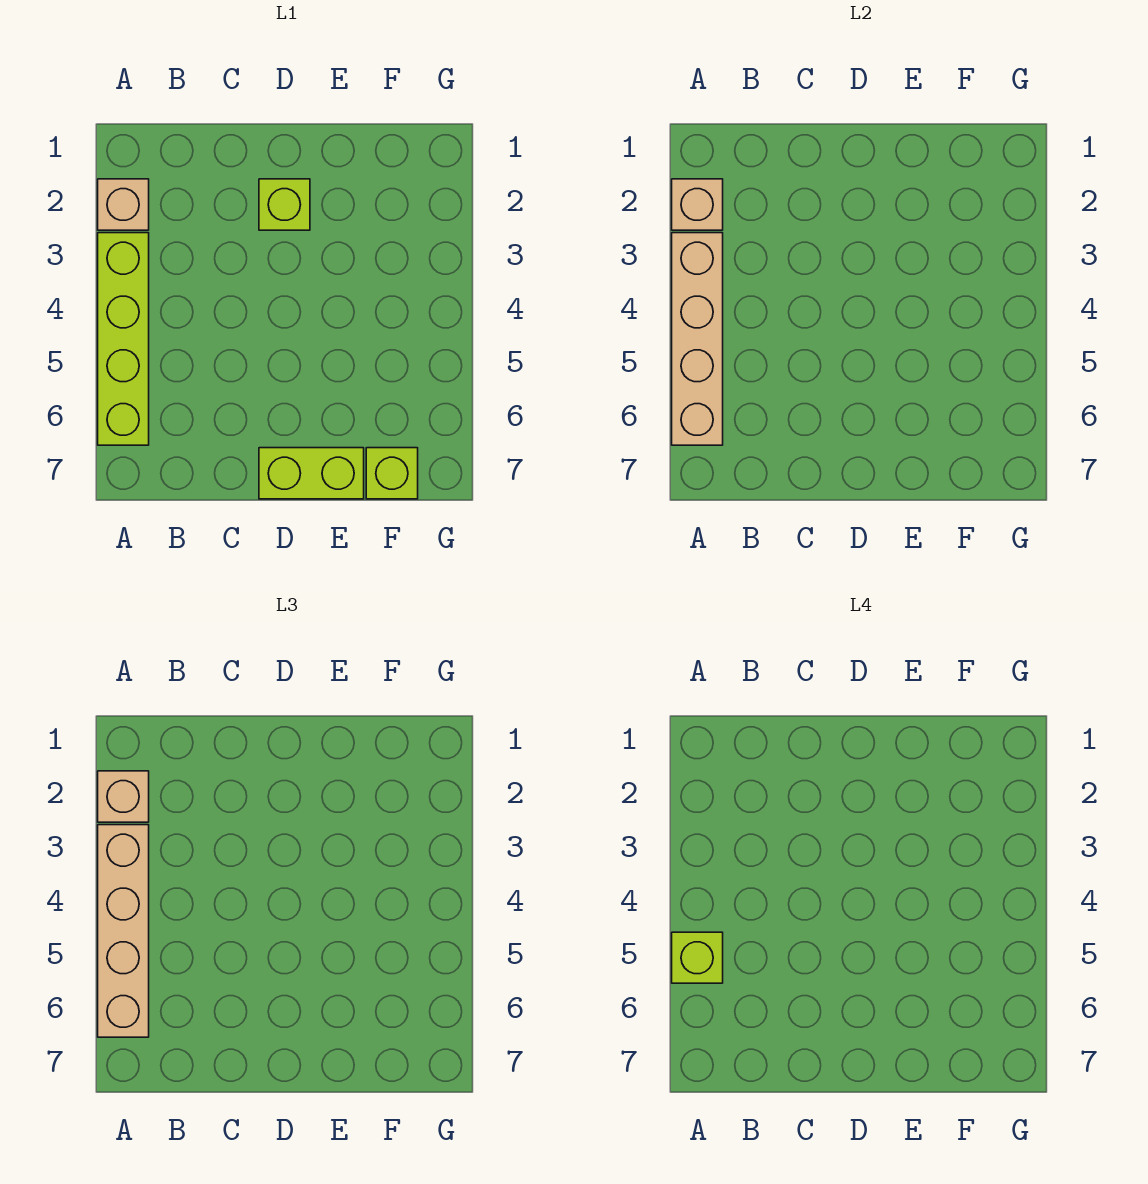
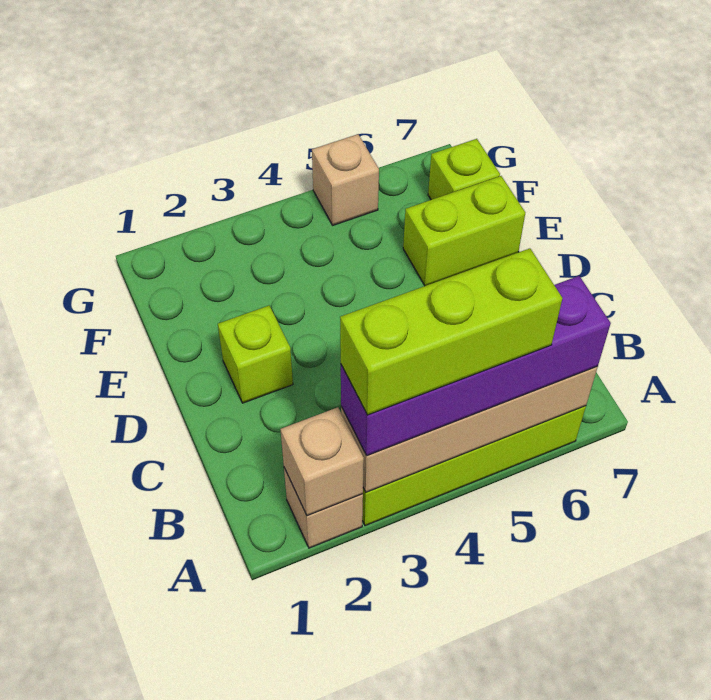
tan brick A2 level 3 -> tan brick G5 level 1
tan brick A3:A6 level 3 -> purple brick A3:A6 level 3
lime brick A5 level 4 -> lime brick A3:A5 level 4
lime brick D7:E7 level 1 -> lime brick E6:E7 level 1

